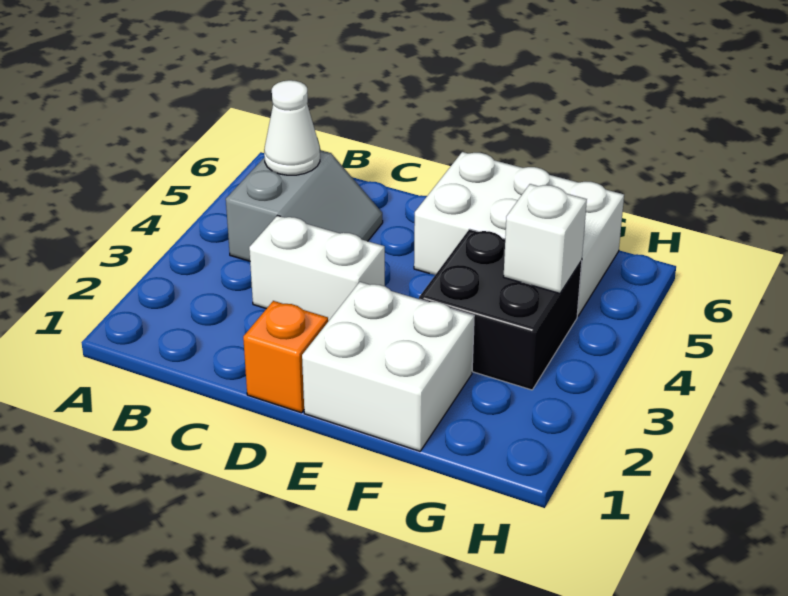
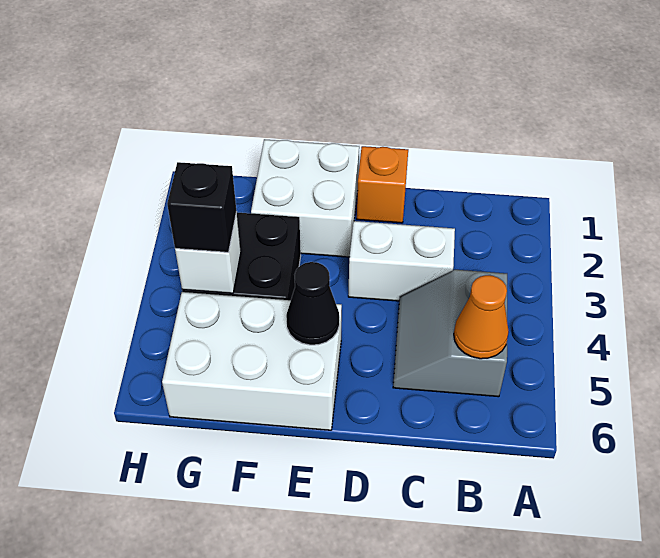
white cone B5 level 2 -> orange cone B5 level 2
none -> black cone E5 level 2
none -> black brick G4 level 3

